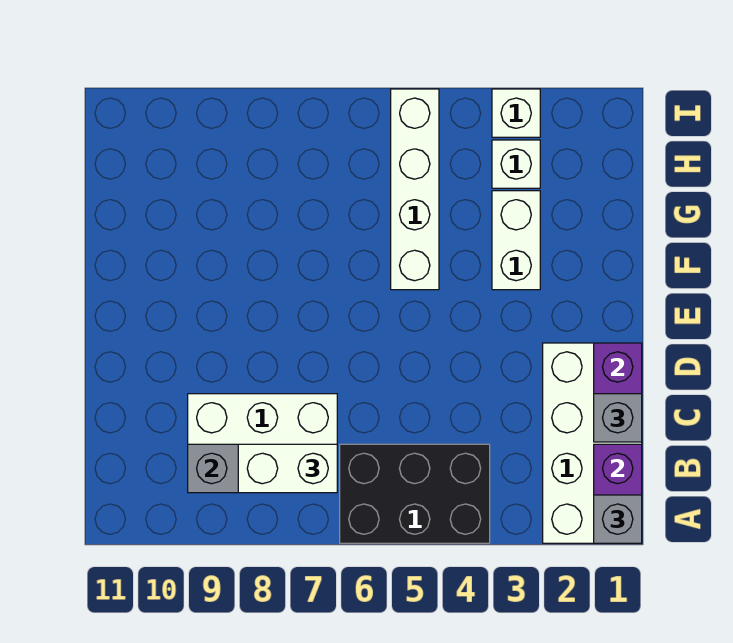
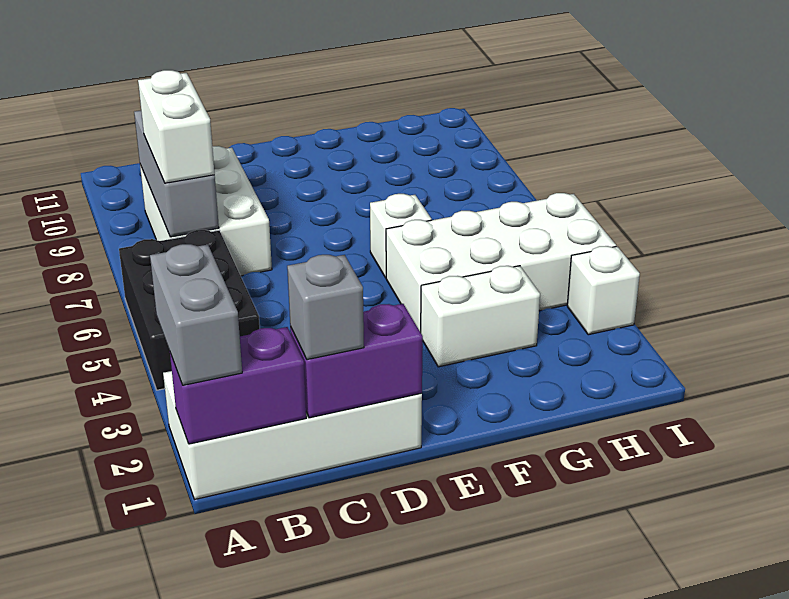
grey brick A1 level 3 -> grey brick A1:A2 level 3
white brick F5:I5 level 1 -> white brick F4:I5 level 1
white brick H3 level 1 -> white brick F6 level 1

